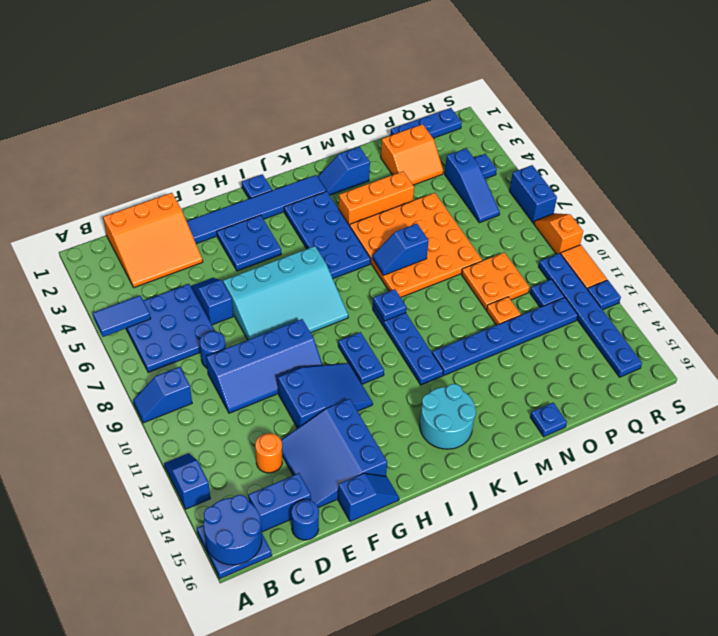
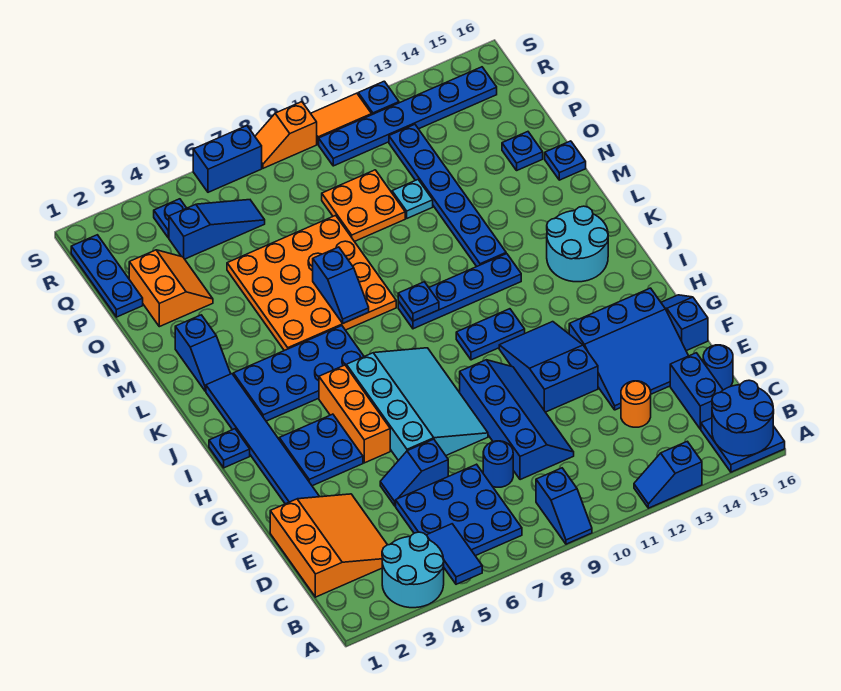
none -> cyan round brick A3:B4 level 1
orange brick L4:N4 level 1 -> orange brick G5:I5 level 1
orange plate O11 level 1 -> cyan plate O11 level 1
blue plate Q11 level 1 -> blue plate O15 level 1

